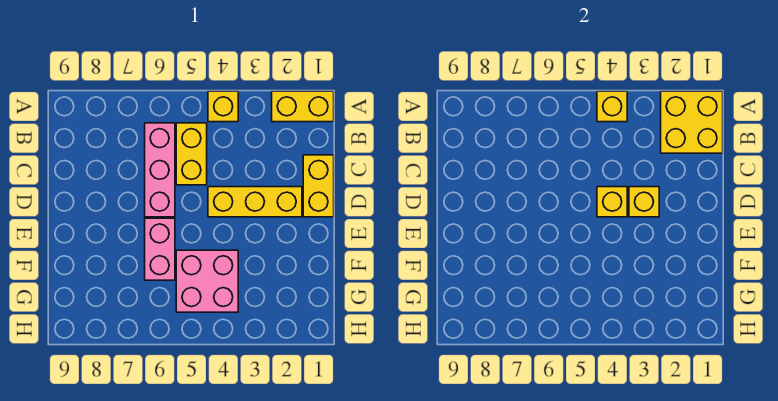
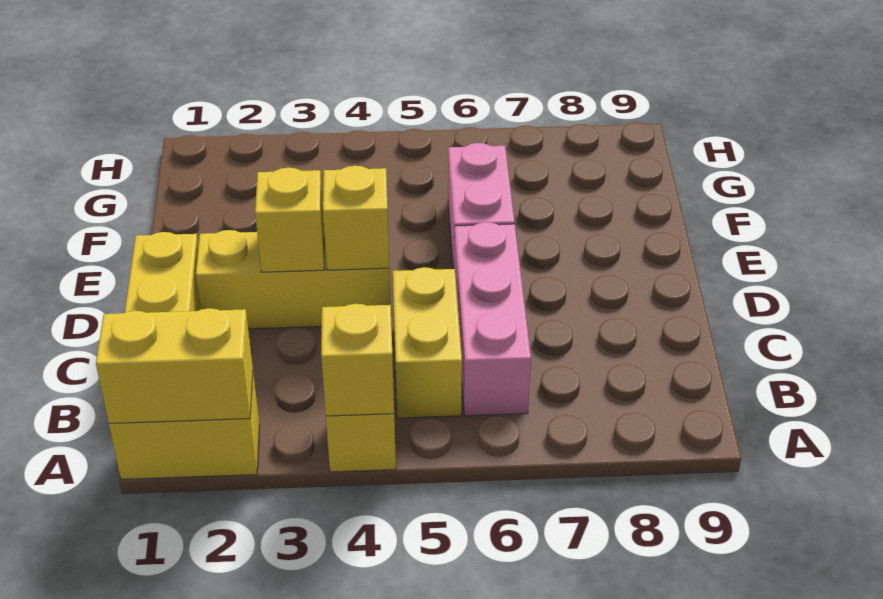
yellow brick A1:B2 level 2 -> yellow brick A1:A2 level 2
pink brick F4:G5 level 1 -> none

